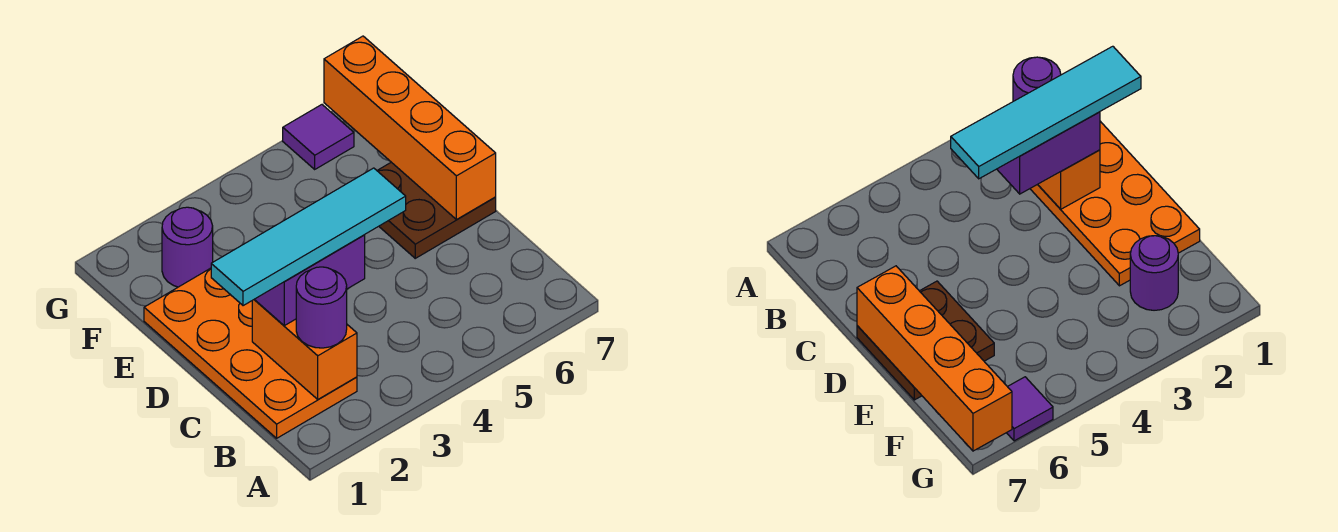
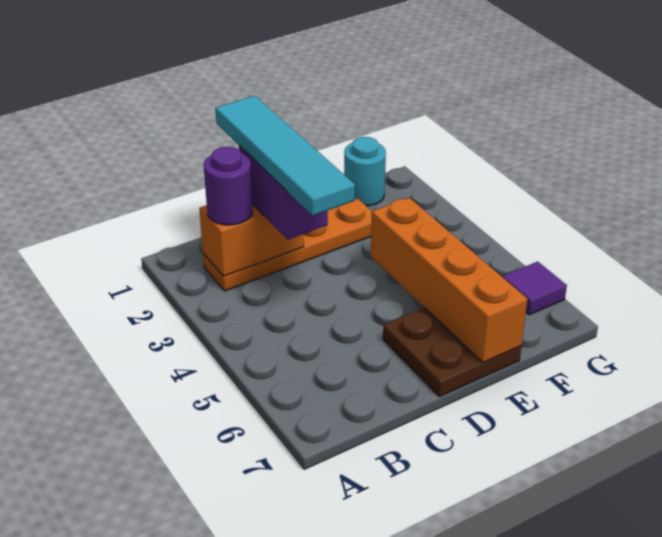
orange plate B1:E2 level 1 -> orange plate B2:E2 level 1
orange brick D7:G7 level 2 -> orange brick E4:E7 level 2
none -> cyan round brick F1 level 1
purple round brick F2 level 1 -> none

